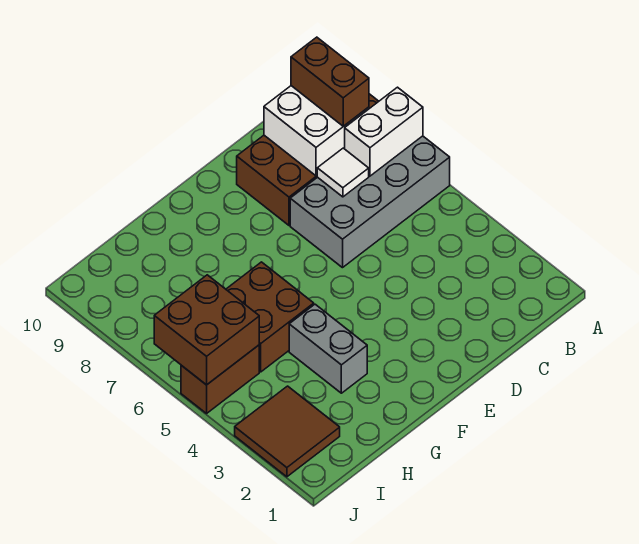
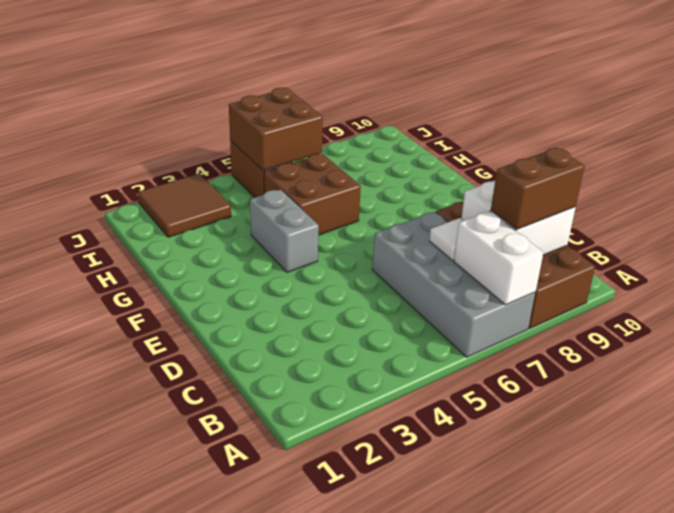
grey brick G3:G4 level 1 -> grey brick F4:G4 level 1

